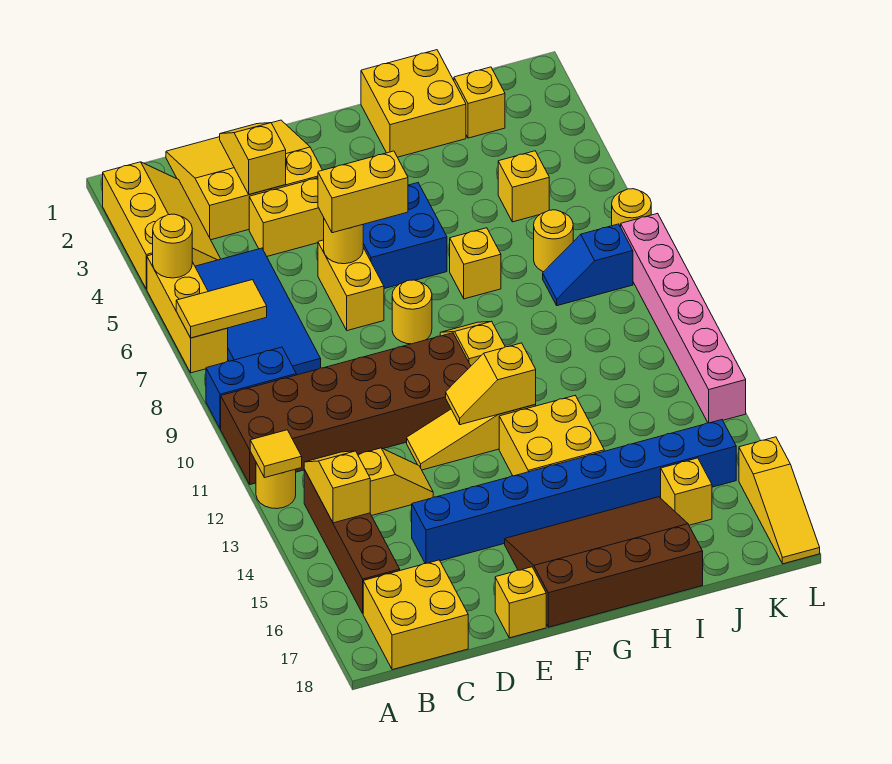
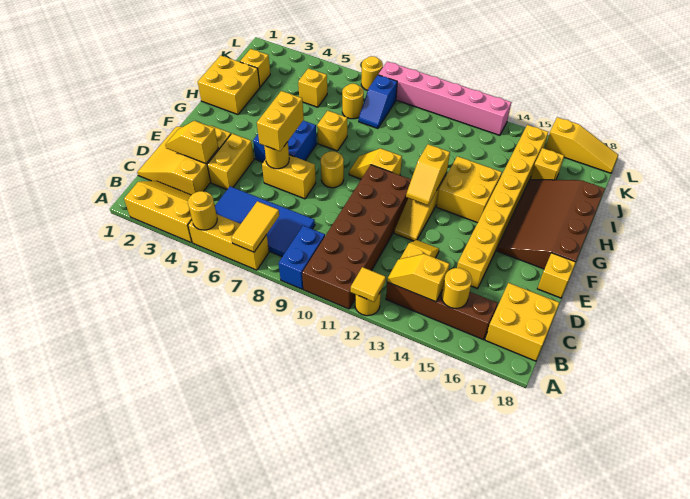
none -> yellow round brick B15 level 2
blue brick D15:K15 level 1 -> yellow brick D15:K15 level 1

